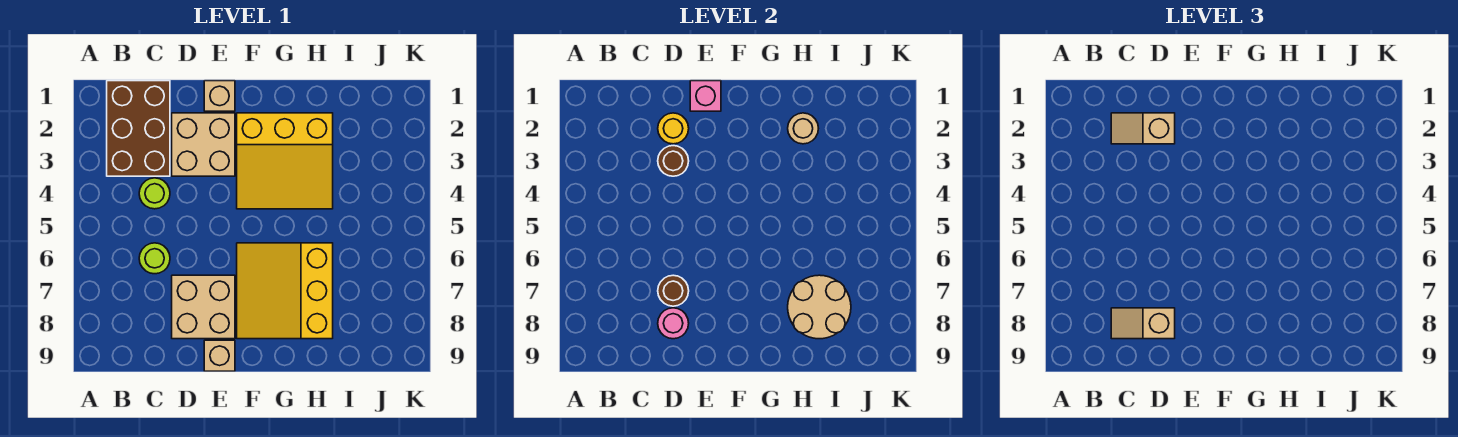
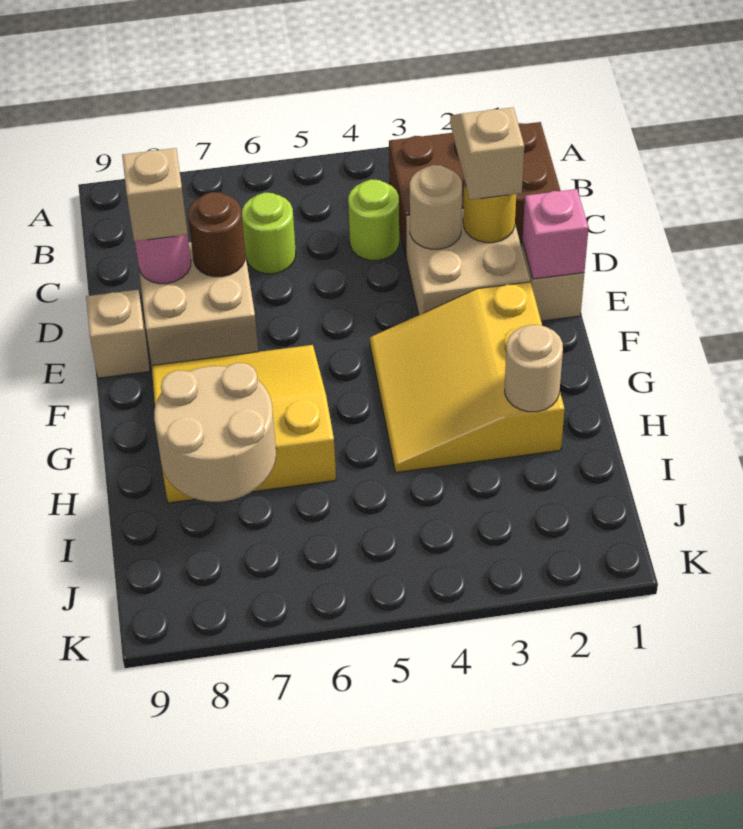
brown round brick D3 level 2 -> tan round brick D3 level 2

